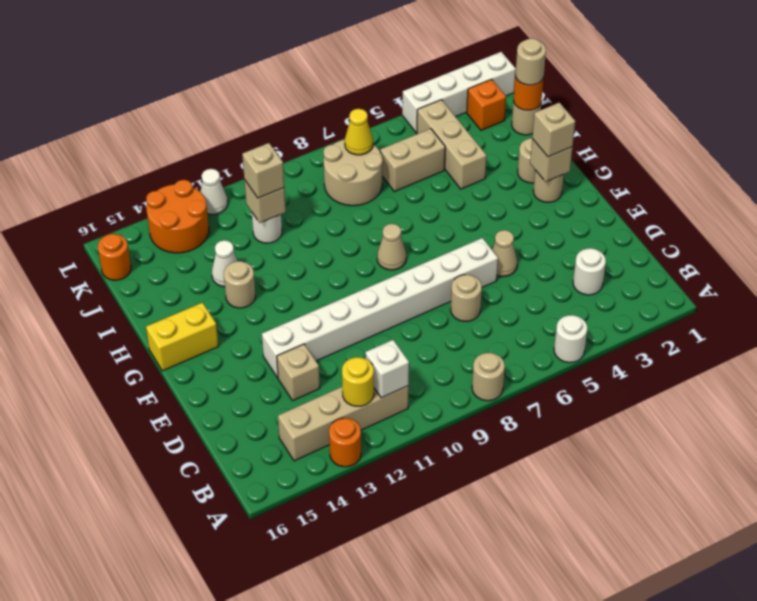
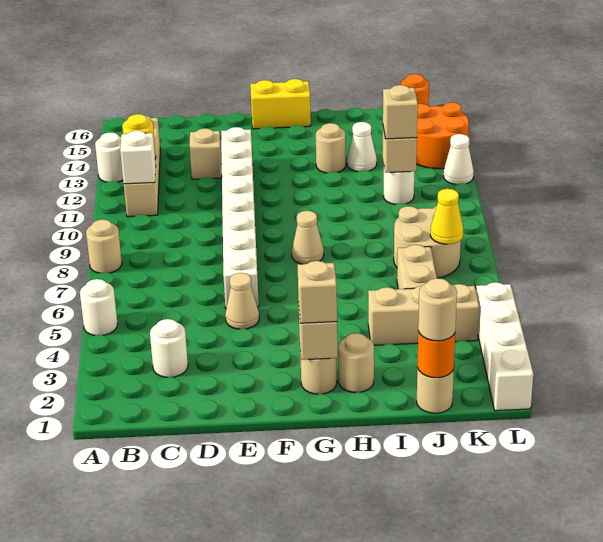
orange round brick A13 level 1 -> white round brick A13 level 1
tan round brick D7 level 1 -> none
yellow brick G15:G16 level 1 -> yellow brick F16:G16 level 1
orange brick K2 level 1 -> none

